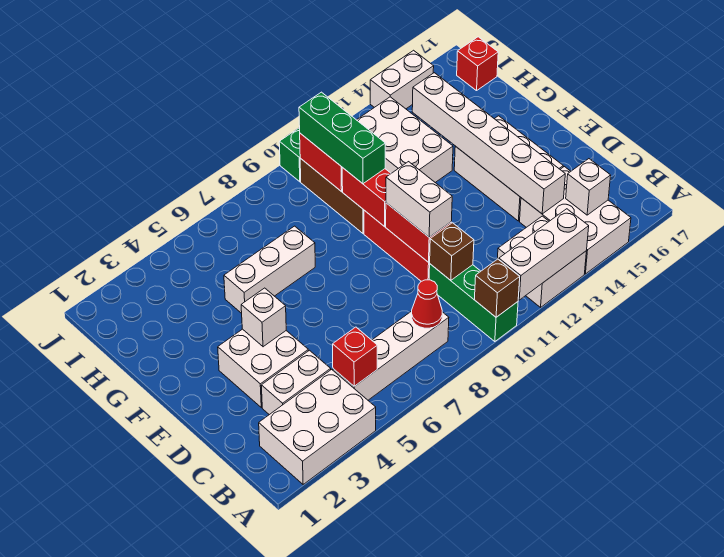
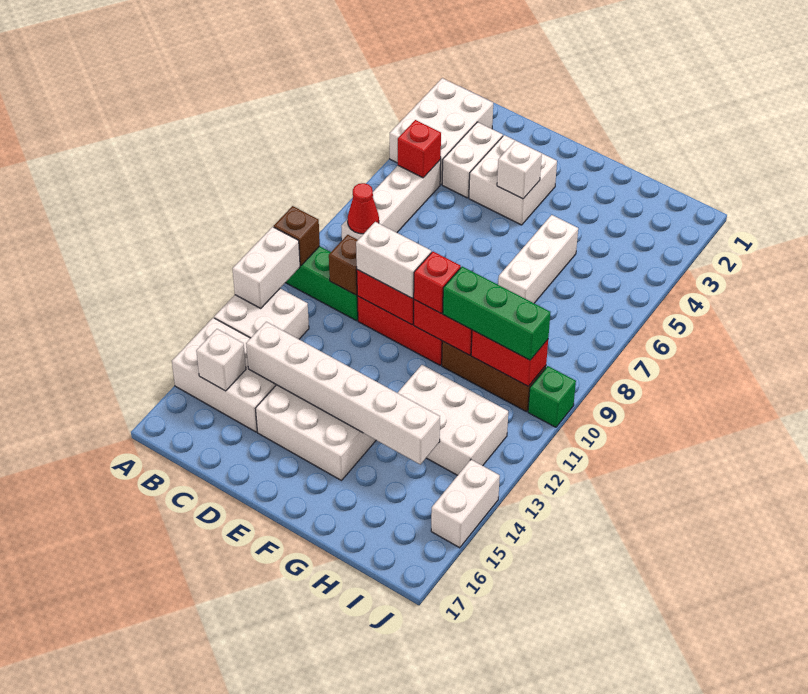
white brick A11:A13 level 2 -> white brick A11:A12 level 2
red brick I17 level 1 -> red brick F10 level 3

